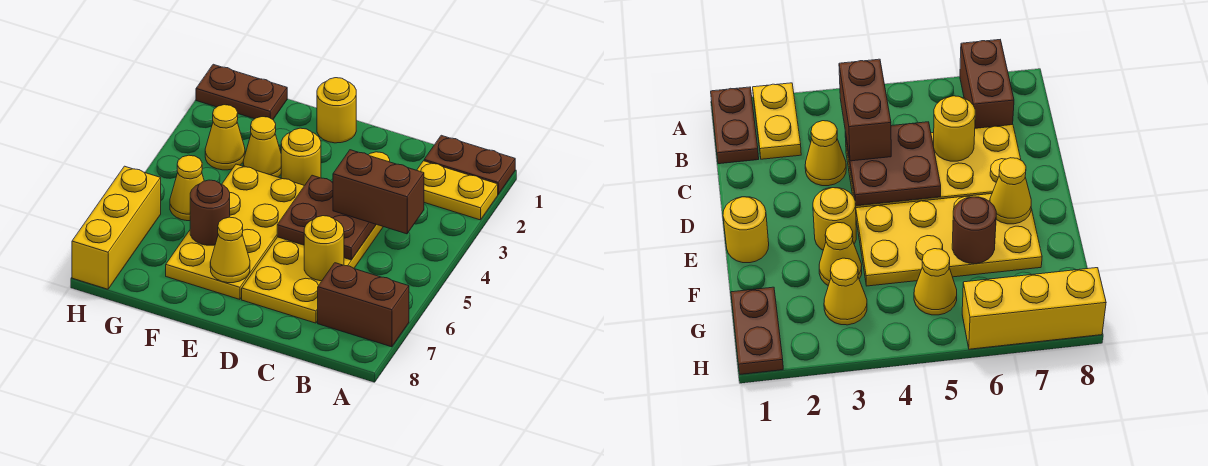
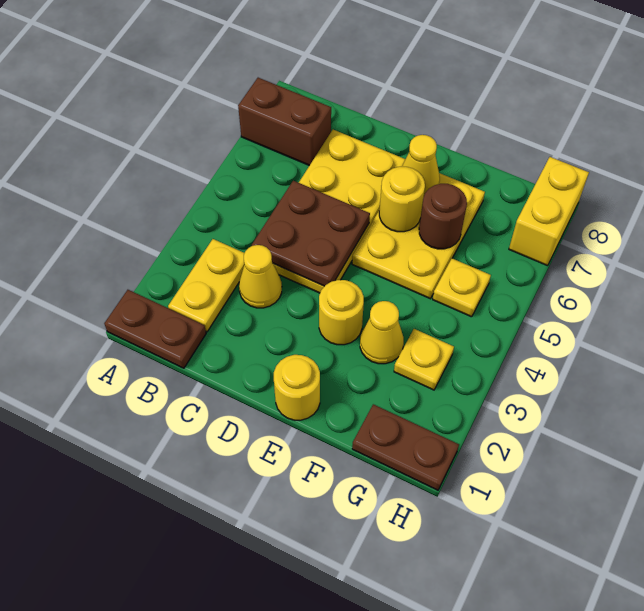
yellow plate A2:B2 level 1 -> yellow plate B2:B3 level 1
brown brick B4:C4 level 3 -> none
yellow round brick C6 level 2 -> yellow round brick E6 level 2
yellow plate E4:F7 level 1 -> yellow plate E5:F7 level 1
yellow cone G3 level 1 -> yellow plate G3 level 1
yellow cone G5 level 1 -> yellow plate G5 level 1
yellow brick H6:H8 level 1 -> yellow brick H7:H8 level 1

